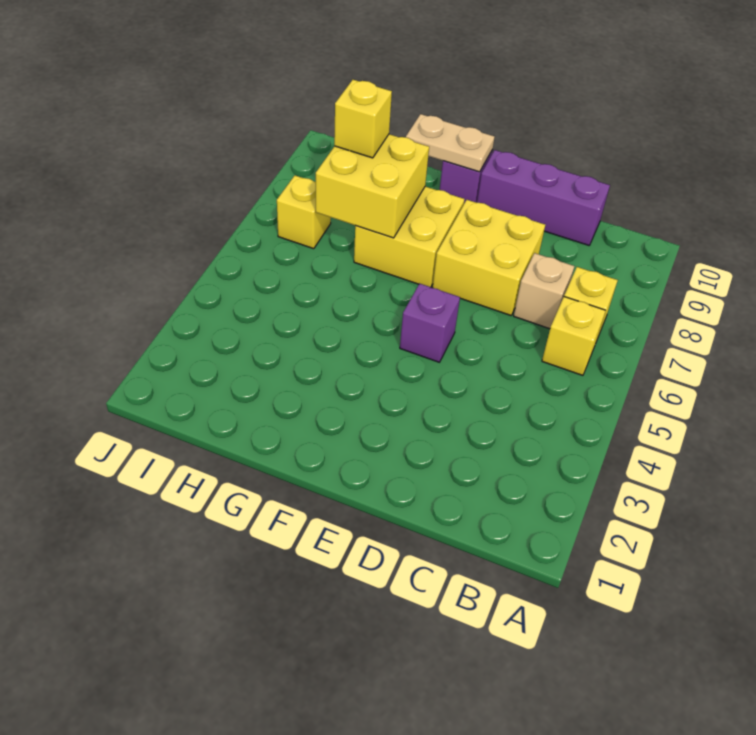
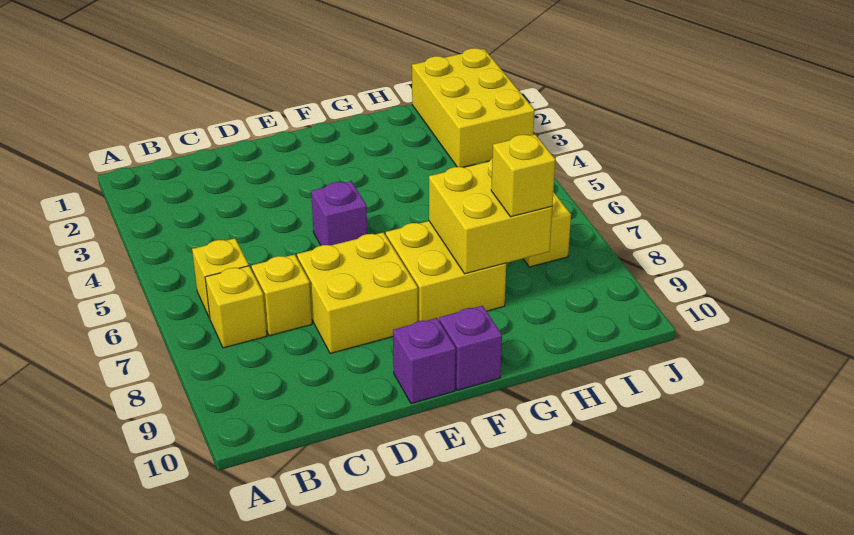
tan brick C7 level 1 -> yellow brick C7 level 1
purple brick C10:E10 level 1 -> purple brick E10 level 1
tan plate F10:G10 level 2 -> none
none -> yellow brick I1:J3 level 1

